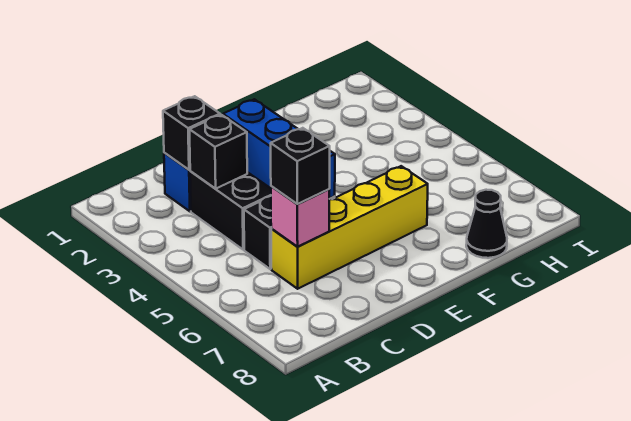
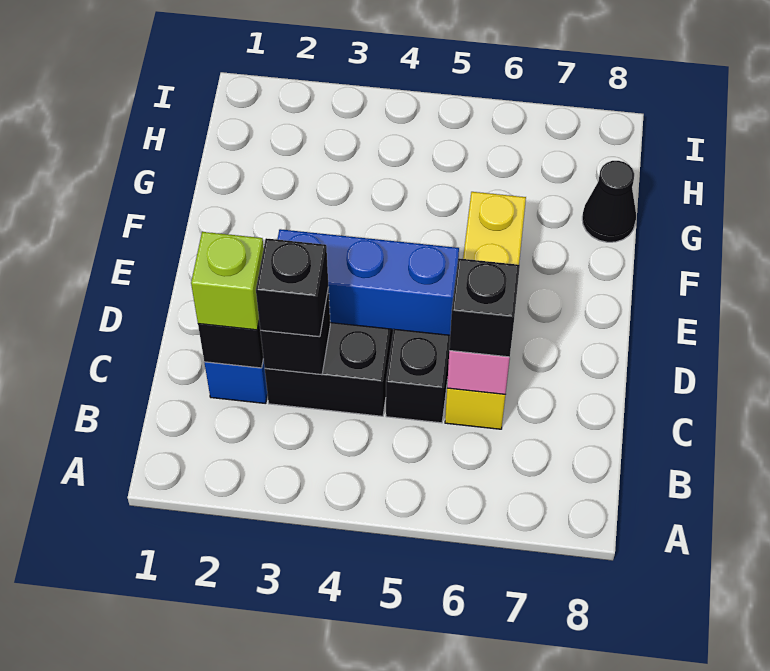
none -> lime brick C2 level 3
none -> black brick C3 level 3

